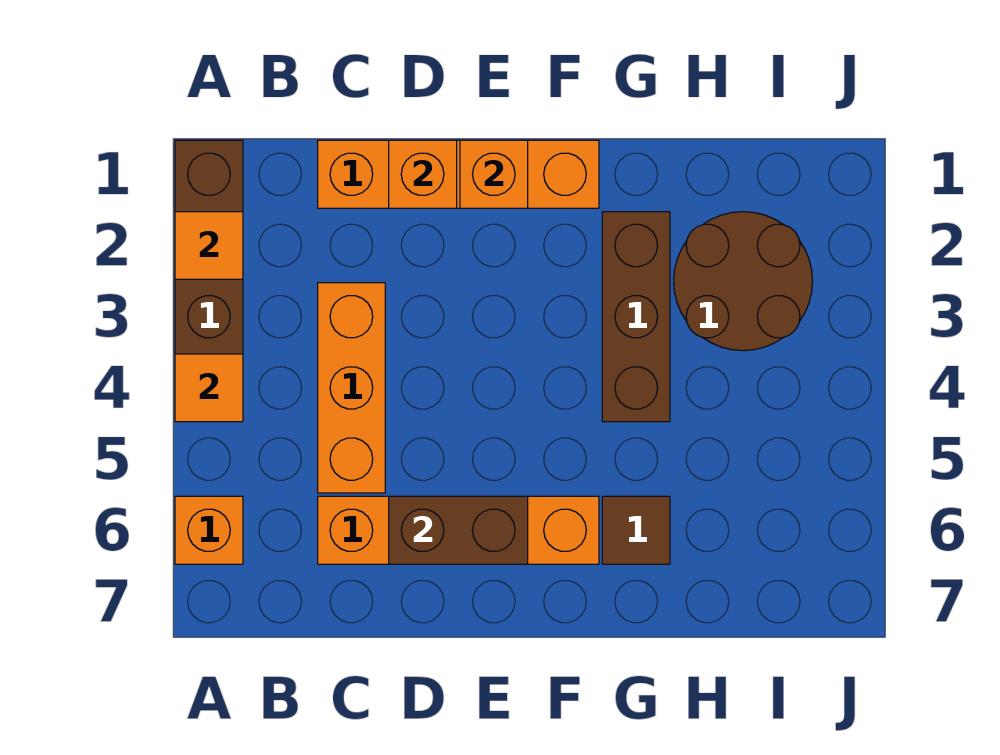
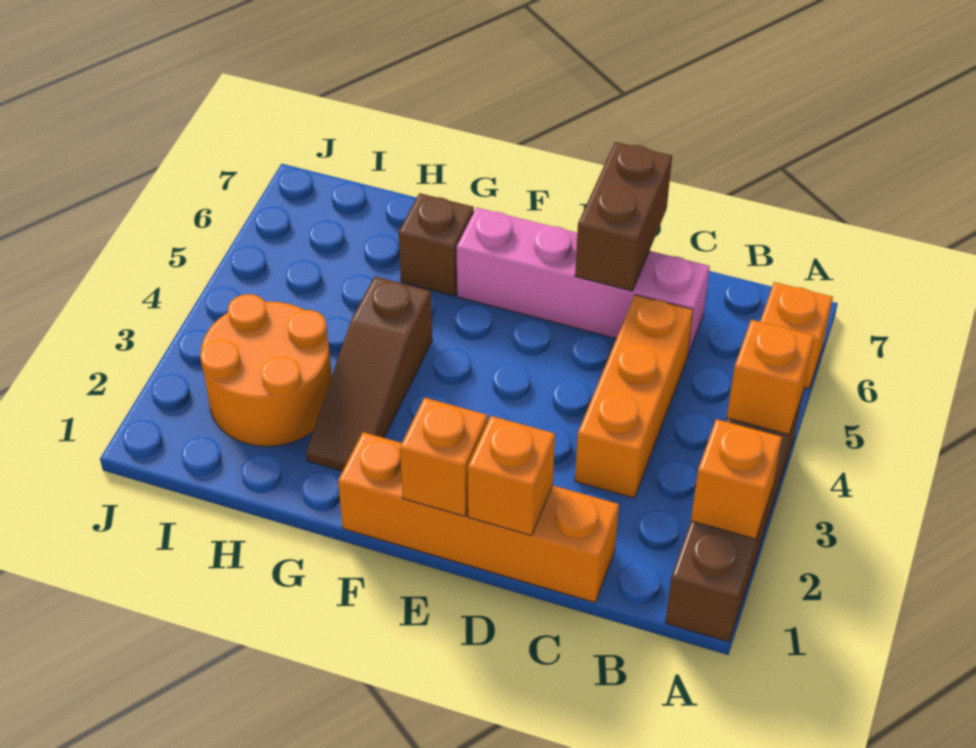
orange tile A2 level 2 -> orange brick A2 level 2
orange tile A4 level 2 -> orange brick A4 level 2
orange brick C6:F6 level 1 -> pink brick C6:F6 level 1
brown brick D6:E6 level 2 -> brown brick D6:D7 level 2
brown brick G2:G4 level 1 -> brown slope G2:G4 level 1 top 4
brown tile G6 level 1 -> brown brick G6 level 1
brown round brick H2:I3 level 1 -> orange round brick H2:I3 level 1

